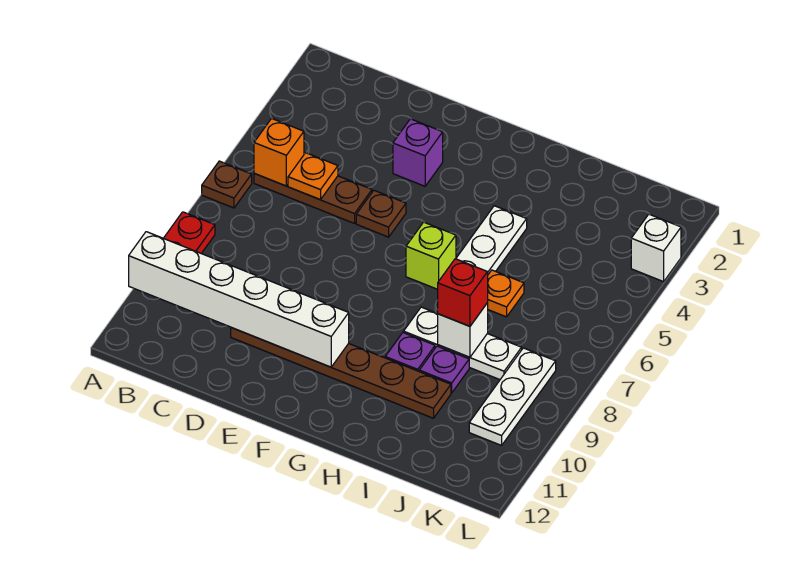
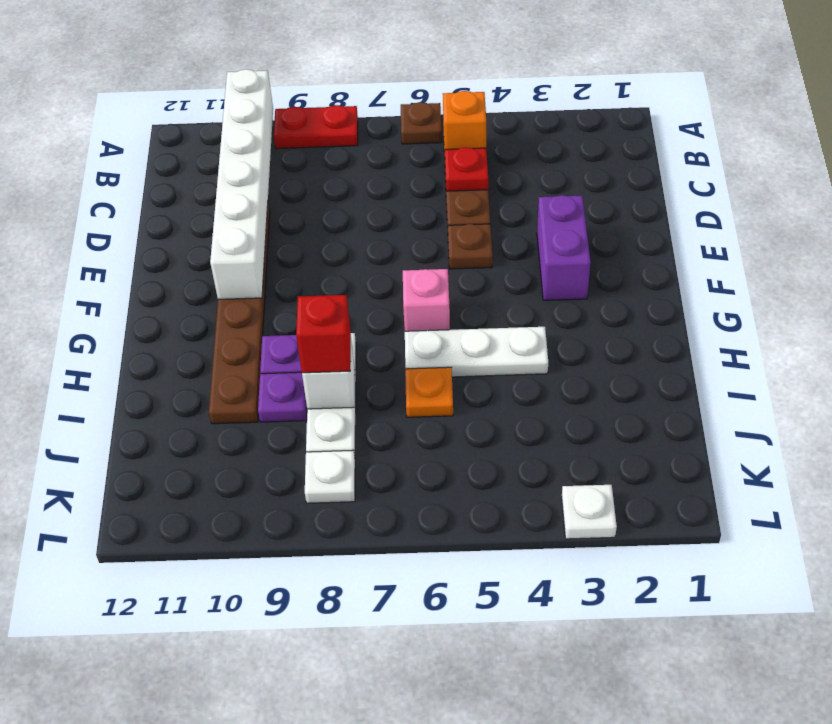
orange plate C5 level 2 -> red plate C5 level 2
purple brick E3 level 1 -> purple brick E3:F3 level 1
lime brick G6 level 1 -> pink brick G6 level 1
white plate K8:K10 level 1 -> white plate K8 level 1
white brick L3 level 1 -> white plate L3 level 1

